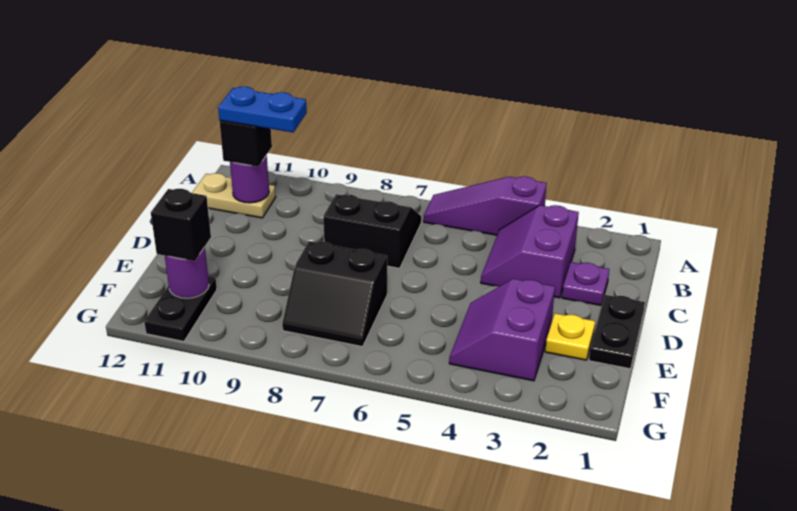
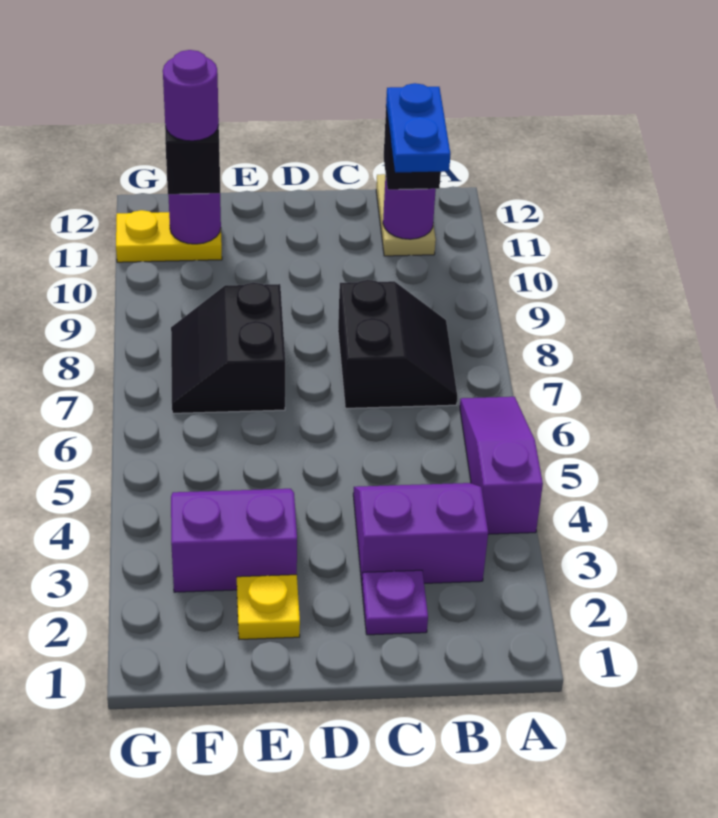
black plate D1:E1 level 1 -> none
black plate F11:G11 level 1 -> yellow plate F11:G11 level 1
none -> purple round brick F11 level 4

